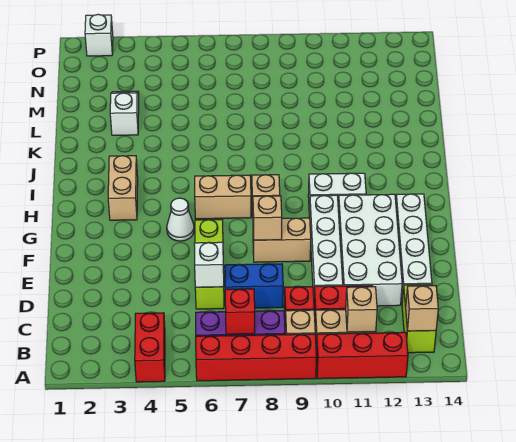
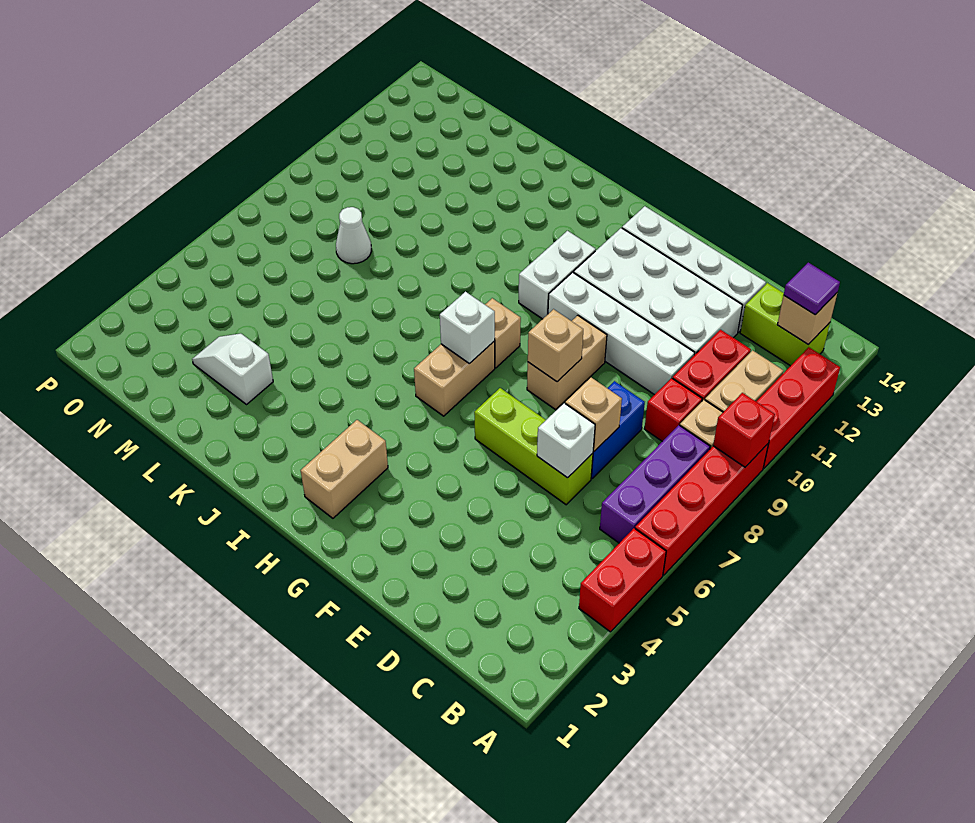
red brick A4:B4 level 1 -> red brick A4:A5 level 1
red brick B7 level 2 -> red brick A9 level 2
tan brick B11 level 2 -> tan brick D7 level 2
none -> purple tile B13 level 3
white cone G5 level 1 -> white cone M8 level 1
tan brick H3:I3 level 1 -> tan brick H2:H3 level 1
white brick P2 level 1 -> white brick H7 level 2

